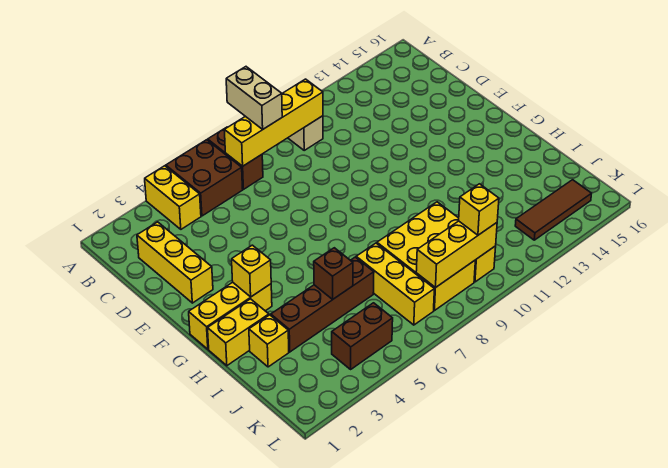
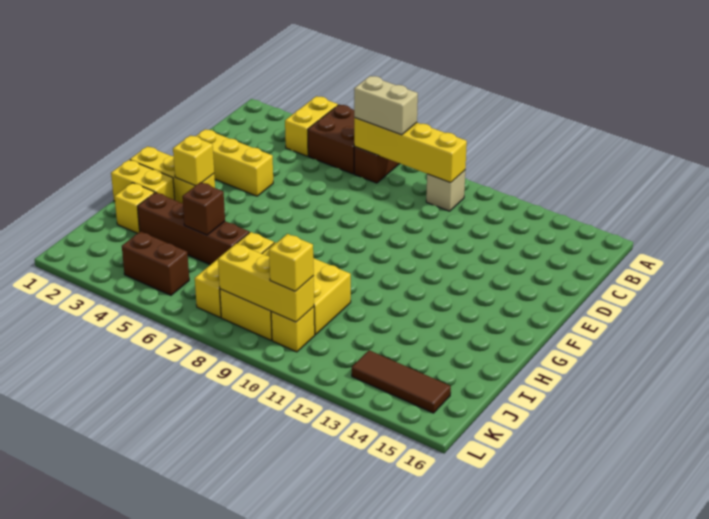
tan brick A8:B8 level 3 -> tan brick B7:B8 level 3
yellow brick C2:E2 level 1 -> yellow brick E2:E4 level 1

